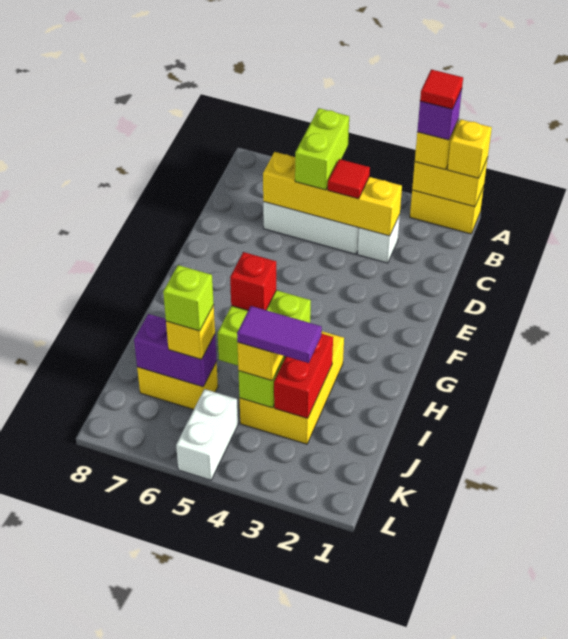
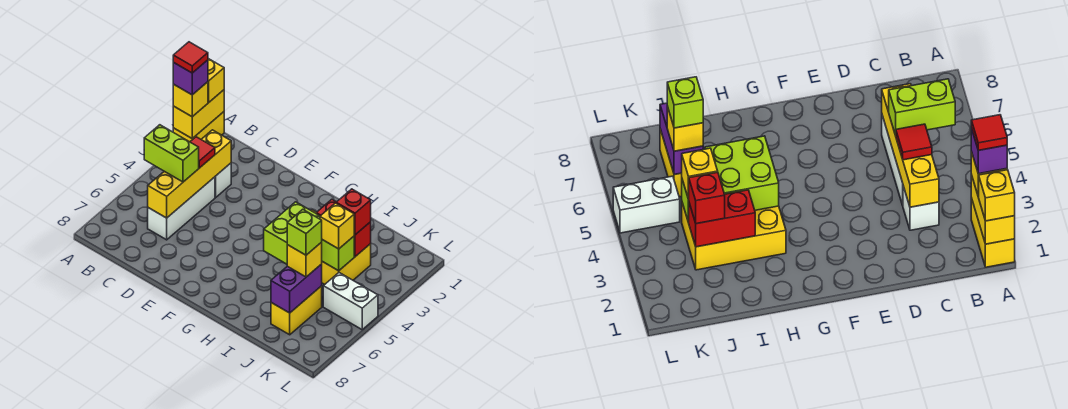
red brick H5 level 3 -> red brick J3 level 3
purple tile J3:J4 level 4 -> none

